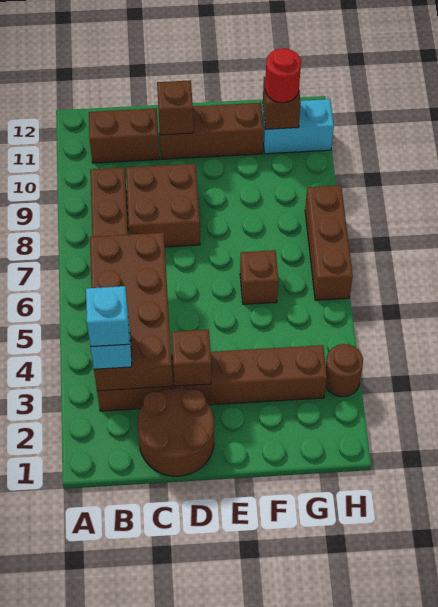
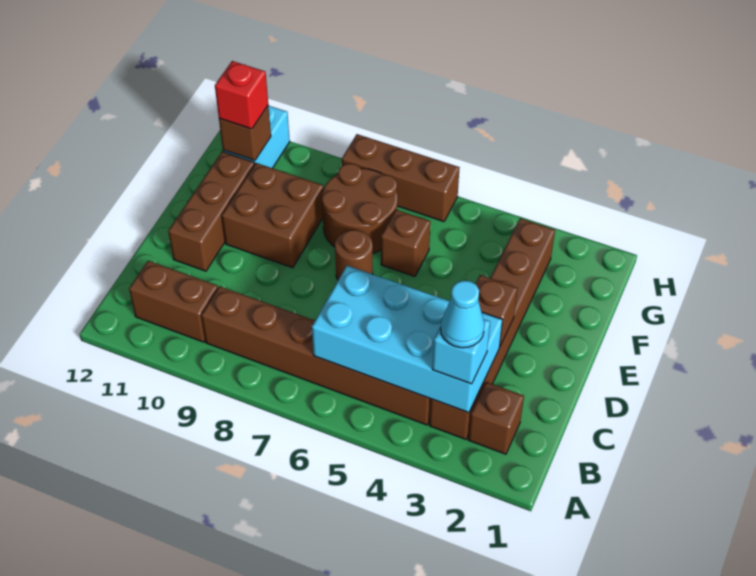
brown brick B3:C6 level 2 -> cyan brick B3:C6 level 2
cyan brick B3 level 4 -> cyan cone B3 level 4
brown brick B11:C11 level 1 -> brown brick B10:B11 level 1
brown round brick C1:D2 level 1 -> brown round brick F7:G8 level 1
brown brick C8:D9 level 1 -> brown brick E9:F10 level 1
brown brick D11 level 2 -> brown brick B2 level 1
red round brick G11 level 3 -> red brick G11 level 3
brown round brick H3 level 1 -> brown round brick E7 level 1

